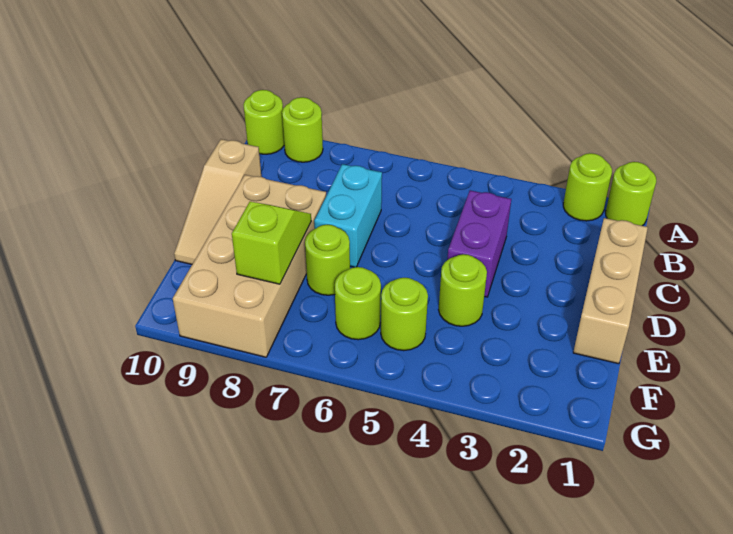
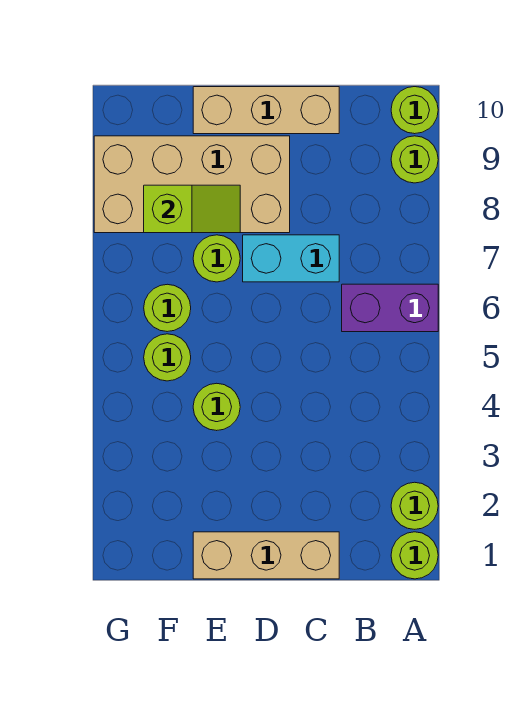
purple brick C4:D4 level 1 -> purple brick A6:B6 level 1
tan slope C10:E10 level 1 top C -> tan brick C10:E10 level 1

